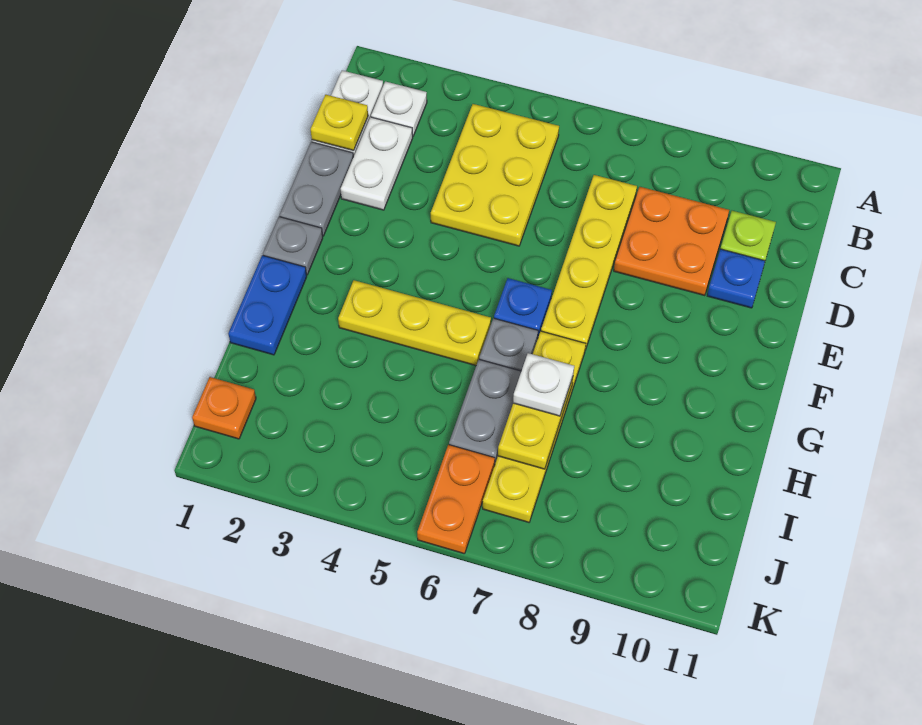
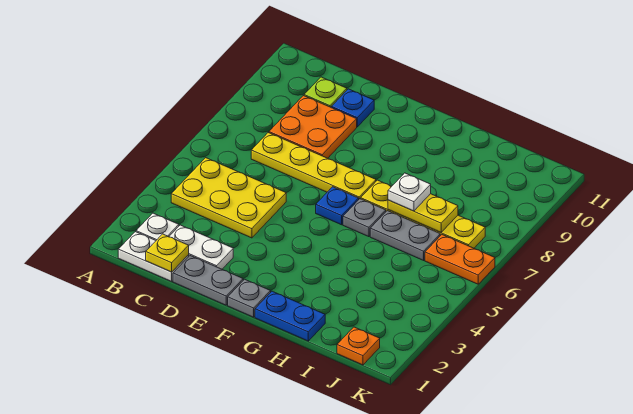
yellow plate G3:G5 level 1 -> none

